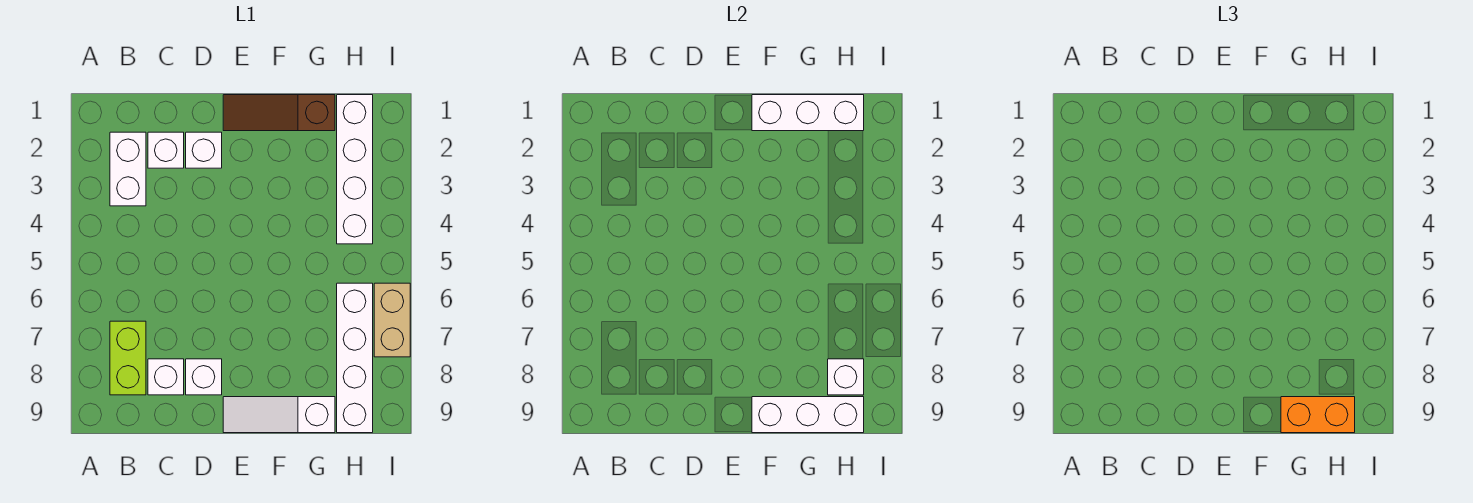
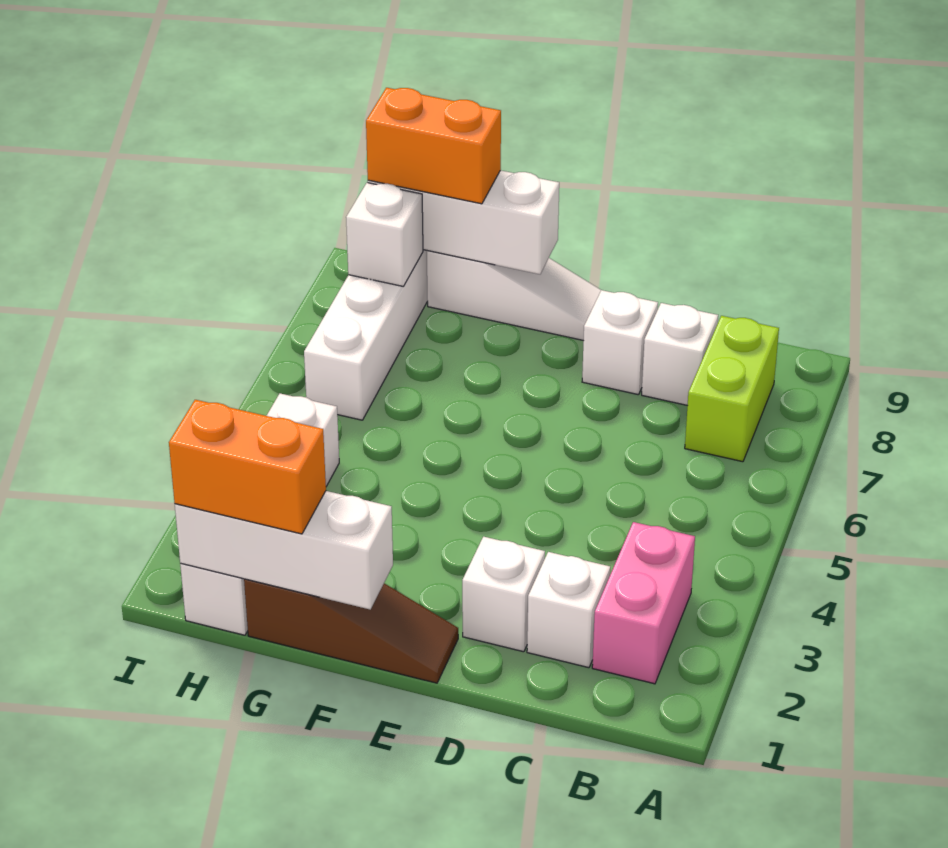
white brick B2:B3 level 1 -> pink brick B2:B3 level 1
none -> orange brick G1:H1 level 3
tan brick I6:I7 level 1 -> none

